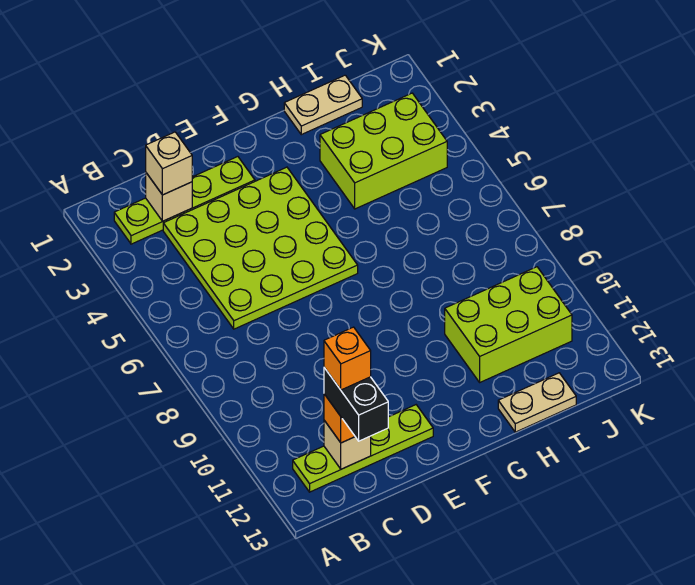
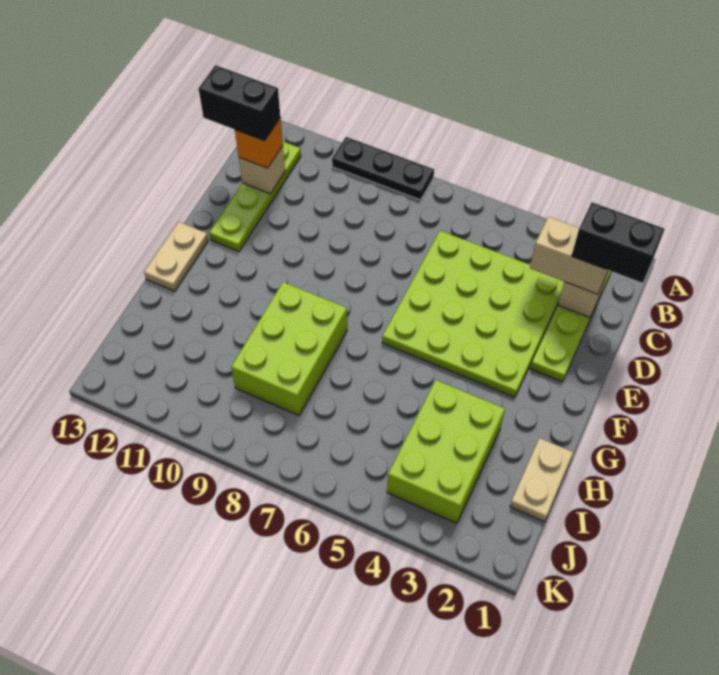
none -> black plate A8:A10 level 1
none -> black brick C1:C2 level 4
tan brick C2 level 3 -> tan brick C2:C3 level 3
orange brick C12 level 5 -> none
lime brick H10:J11 level 1 -> lime brick G8:I9 level 1
tan plate H13:I13 level 1 -> tan plate F13:G13 level 1

